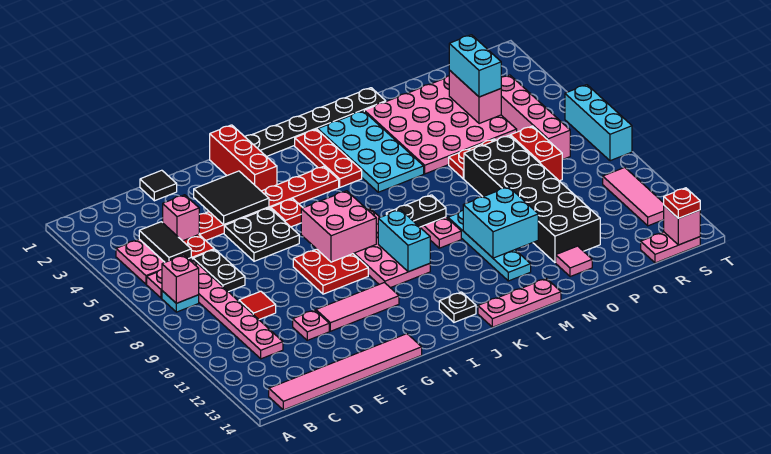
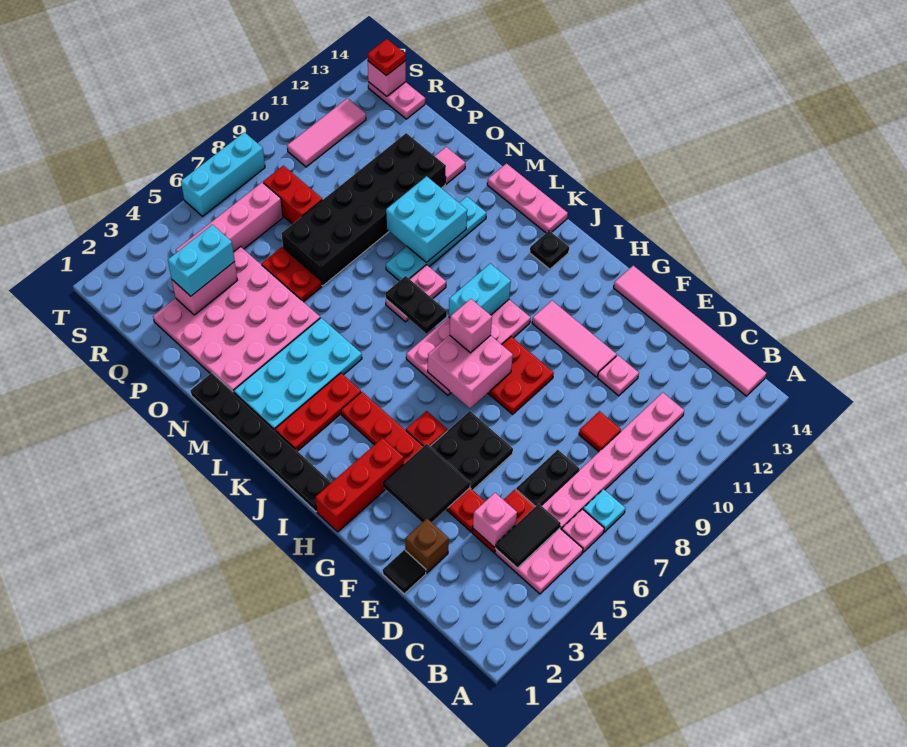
pink brick B7 level 2 -> pink brick I8 level 3
none -> brown brick E2 level 1
red brick Q7:Q8 level 1 -> red brick Q8:R8 level 1

